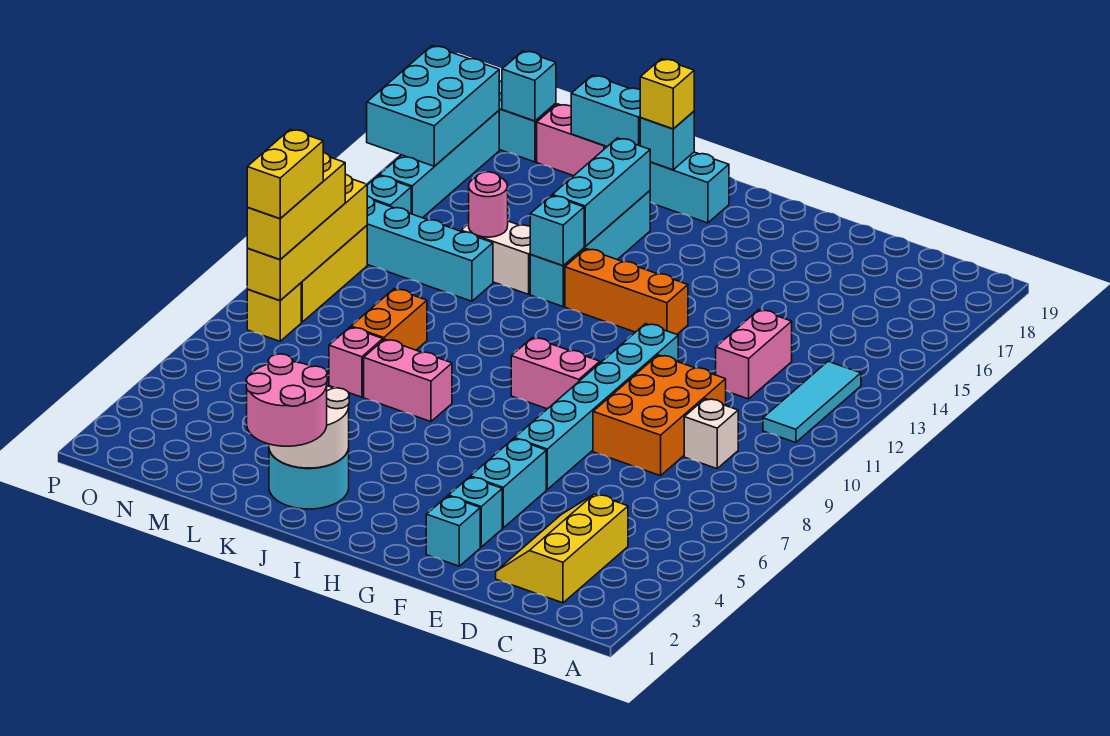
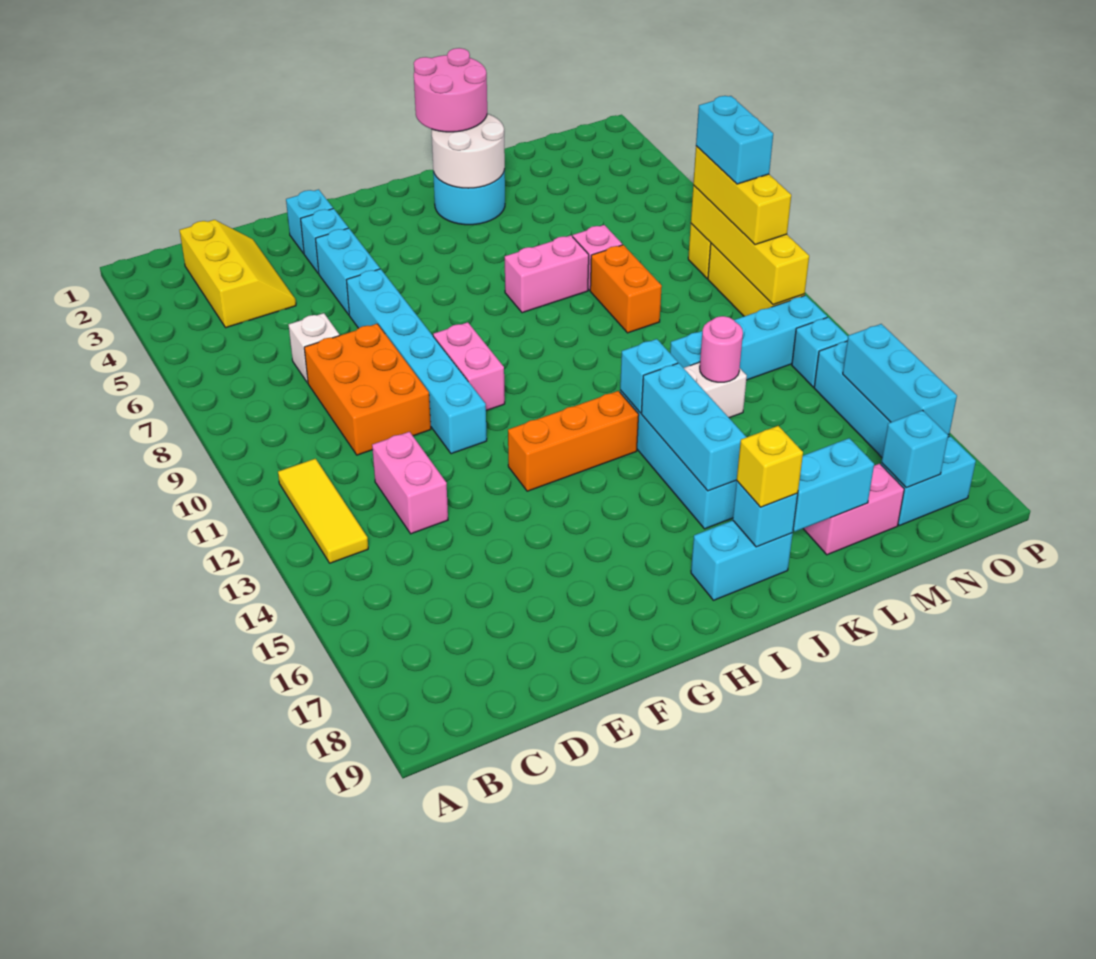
cyan tile B11:B13 level 1 -> yellow tile B11:B13 level 1
white brick C9 level 1 -> white brick D7 level 1
pink brick G9:H9 level 1 -> pink brick G9:G10 level 1
yellow brick O8:O9 level 4 -> cyan brick O8:O9 level 4
cyan brick O15:P17 level 2 -> cyan brick O15:O17 level 2

